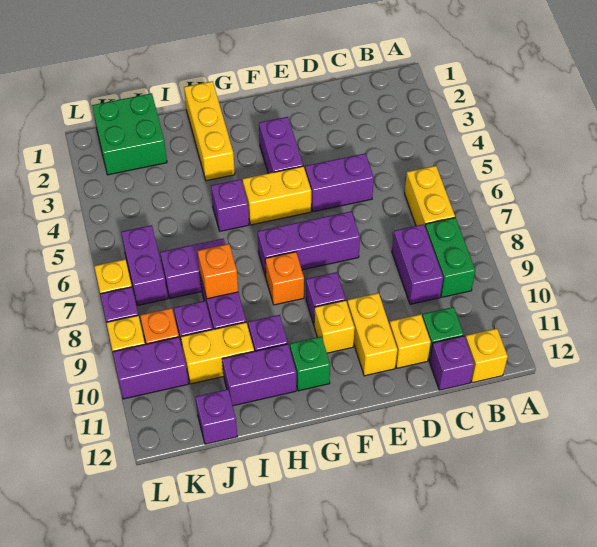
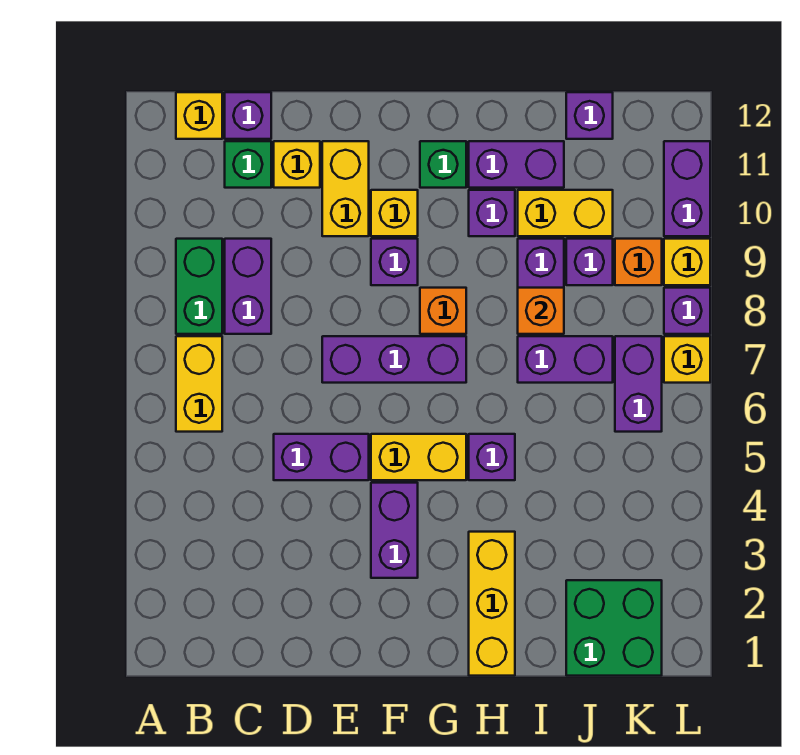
purple brick K10:L10 level 1 -> purple brick L10:L11 level 1

